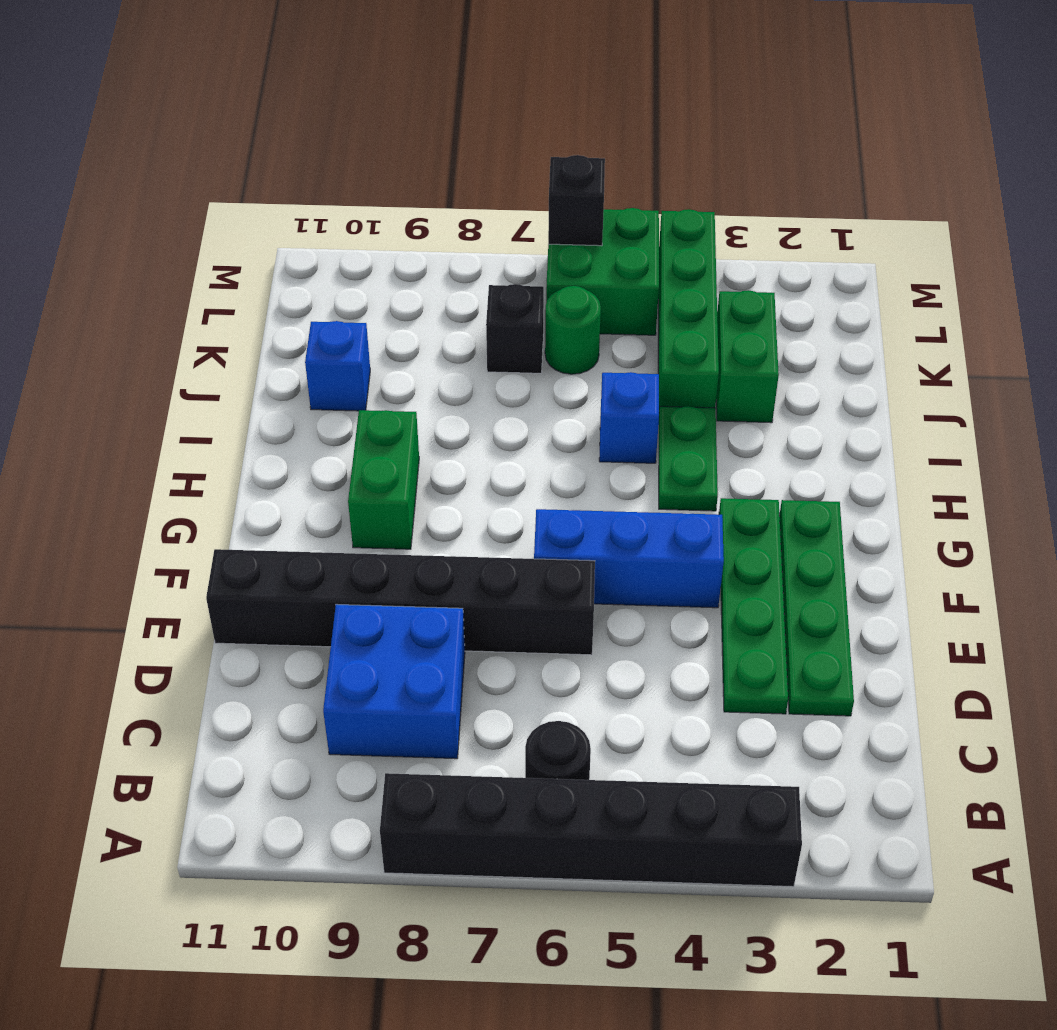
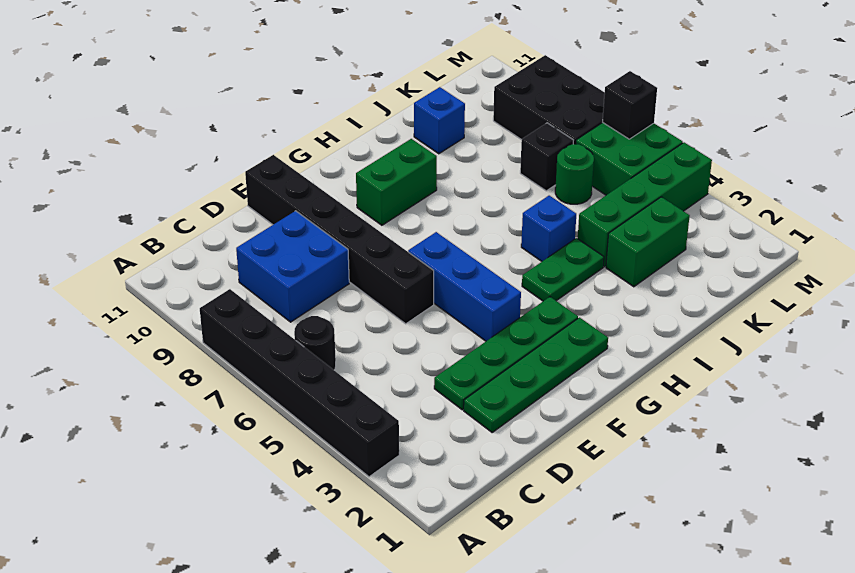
none -> black brick L7:M9 level 1

